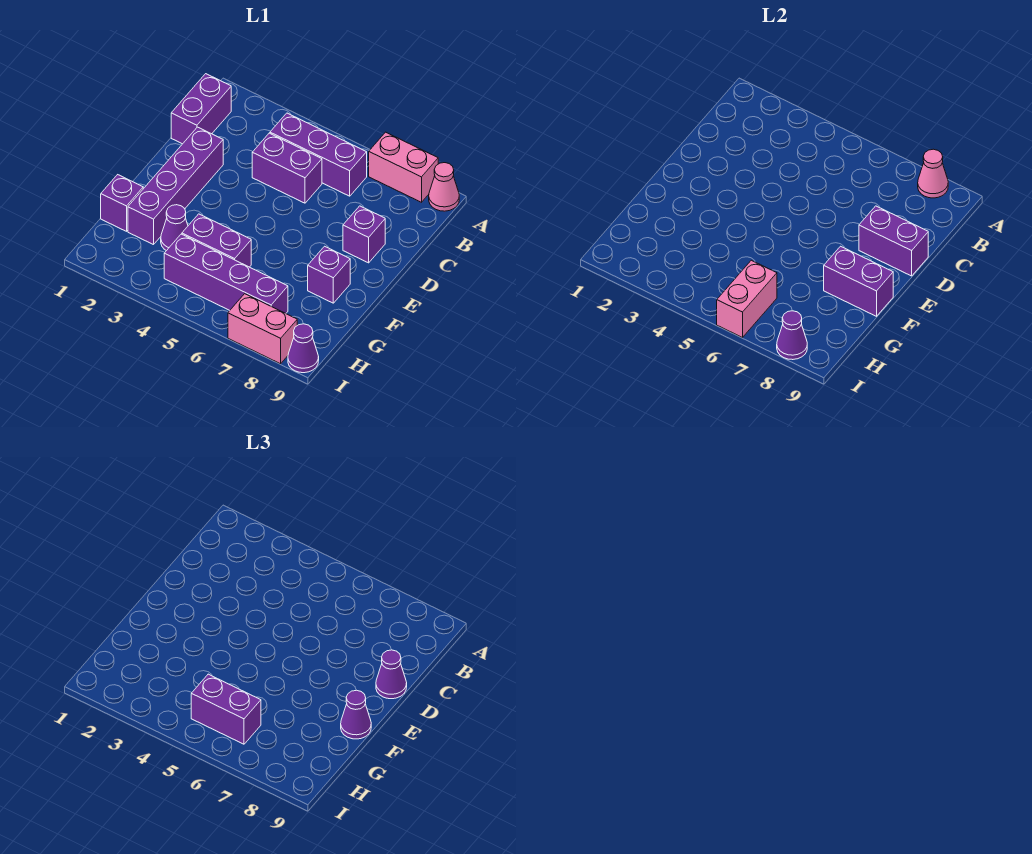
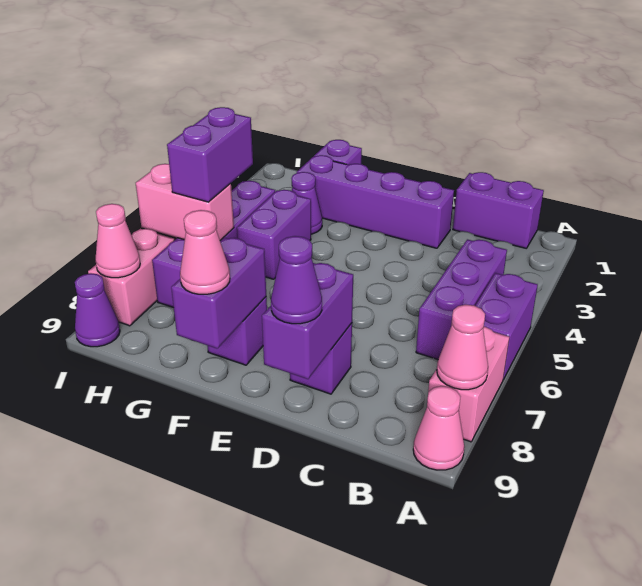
purple brick C4:C5 level 1 -> purple brick A5:A6 level 1
purple cone F9 level 3 -> pink cone F9 level 3
purple cone I8 level 2 -> pink cone I8 level 2

